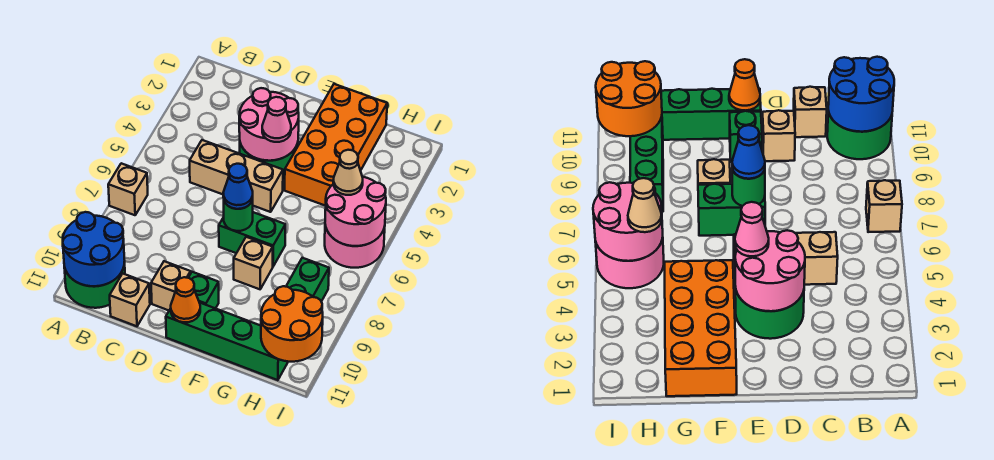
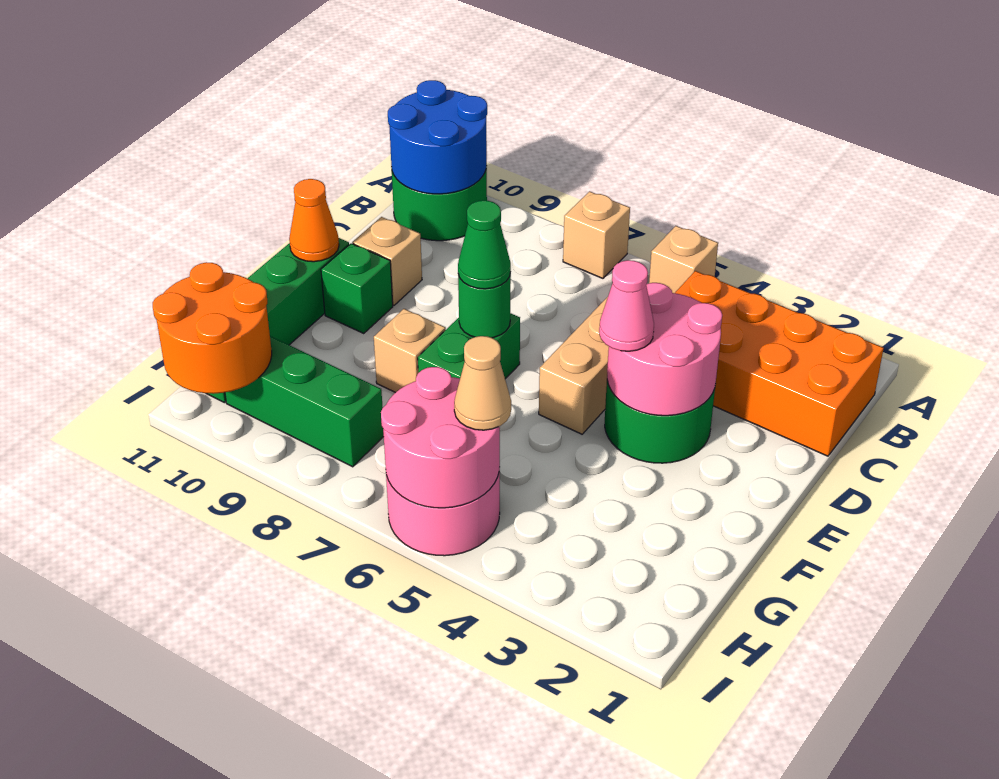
tan brick C11 level 1 -> tan brick A5 level 1
blue cone E7 level 3 -> green cone E7 level 3
orange brick F1:G4 level 1 -> orange brick B1:C4 level 1

